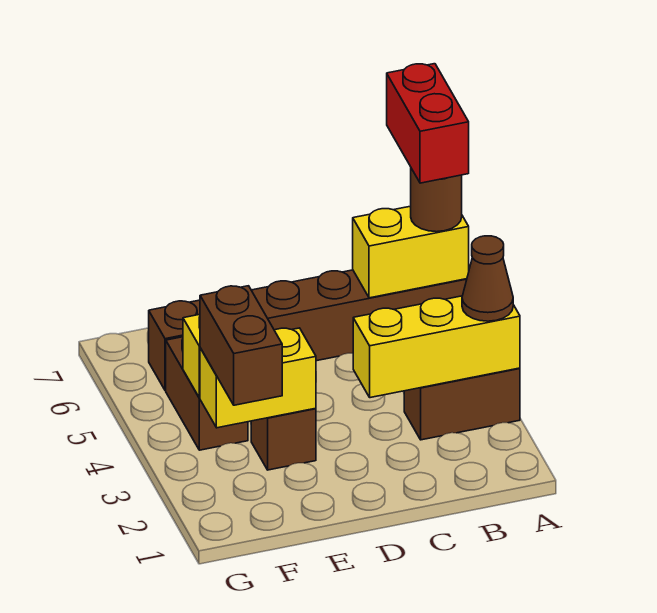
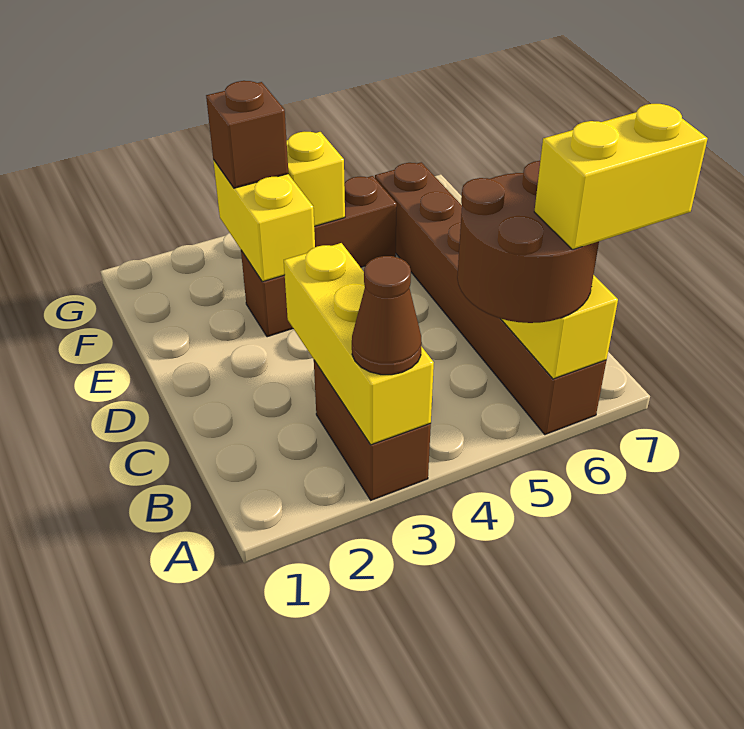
brown round brick A6 level 3 -> brown round brick A5:B6 level 3
red brick A6:A7 level 4 -> yellow brick A6:A7 level 4
brown brick F2:F3 level 3 -> brown brick F3 level 3

